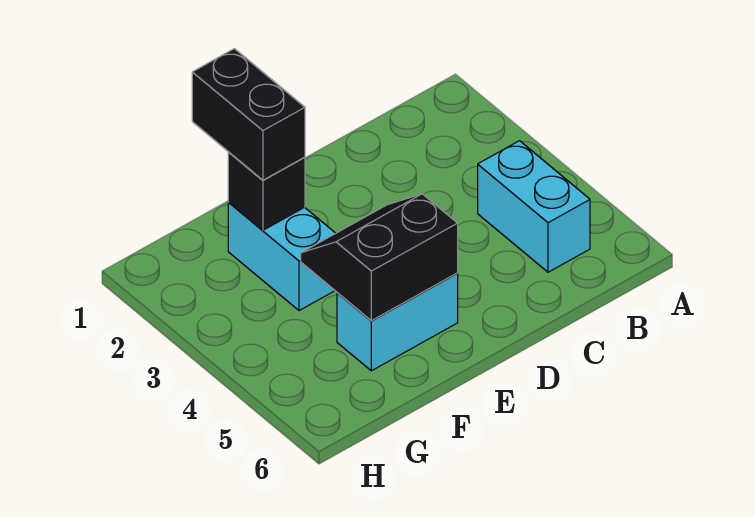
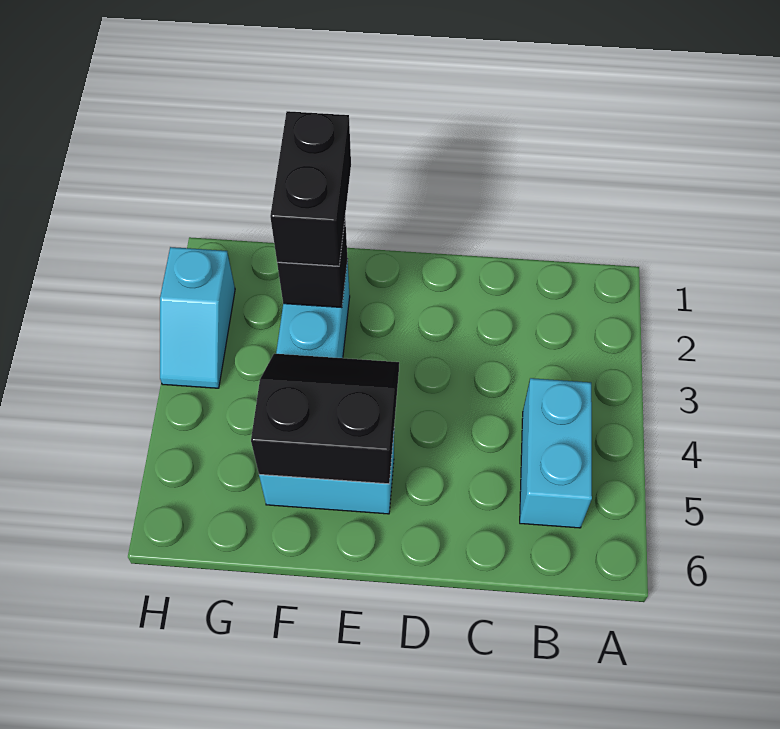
none -> cyan slope H2:H3 level 1 top 2

